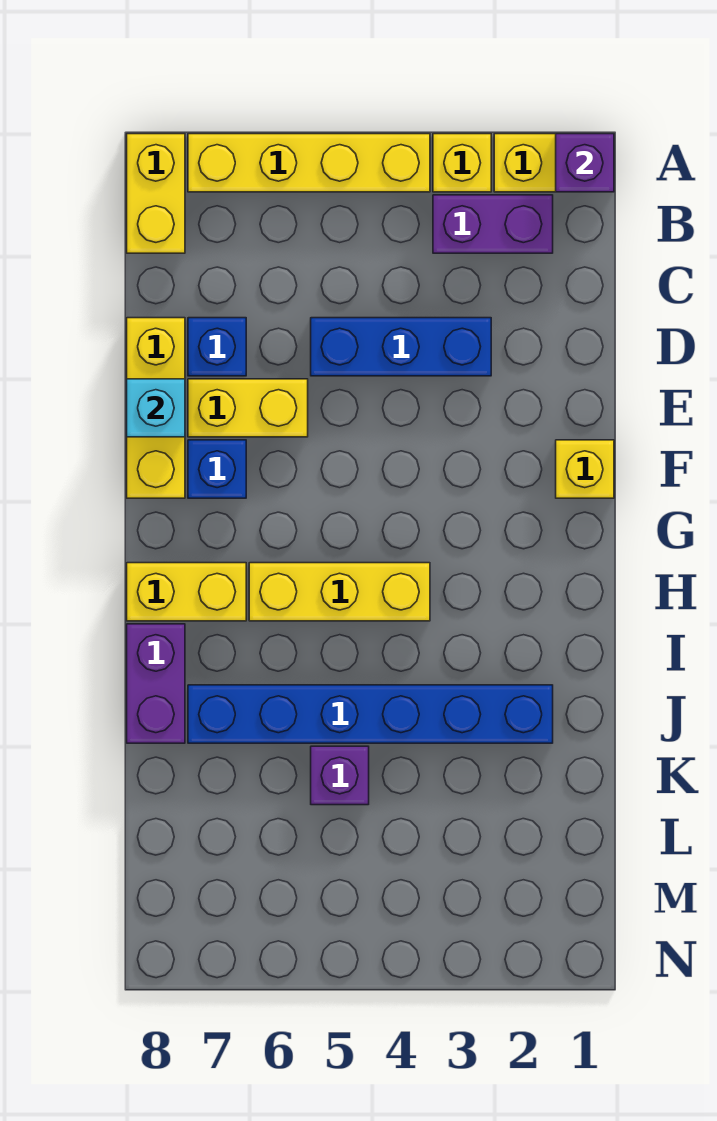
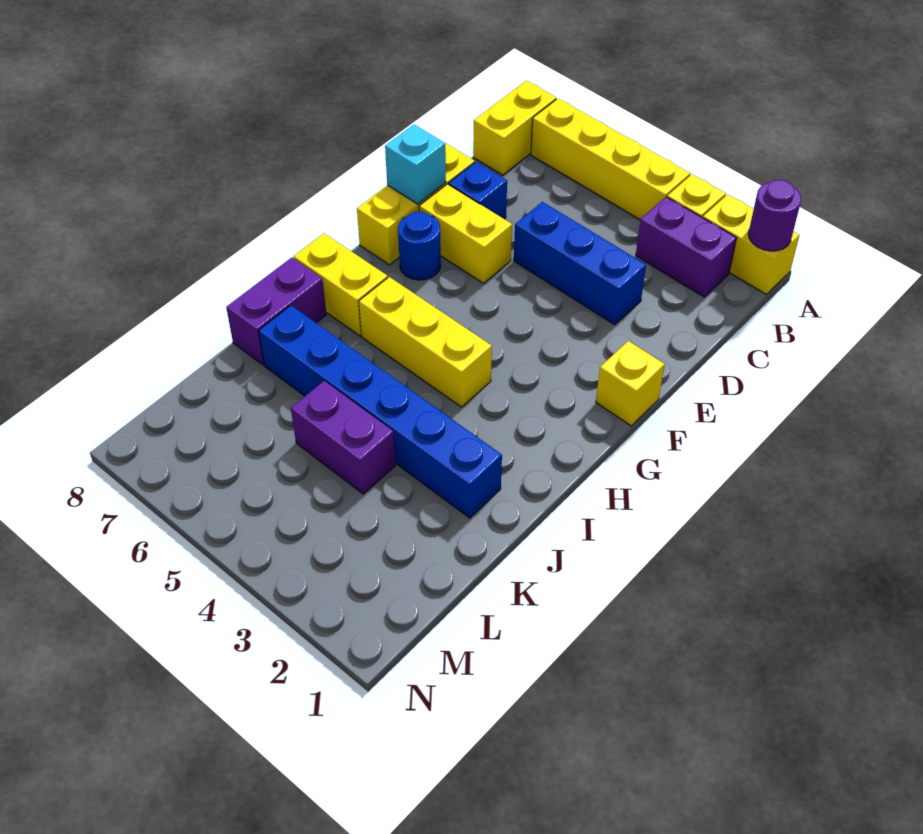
purple brick A1 level 2 -> purple round brick A1 level 2
blue brick F7 level 1 -> blue round brick F7 level 1
purple brick K5 level 1 -> purple brick K4:K5 level 1

